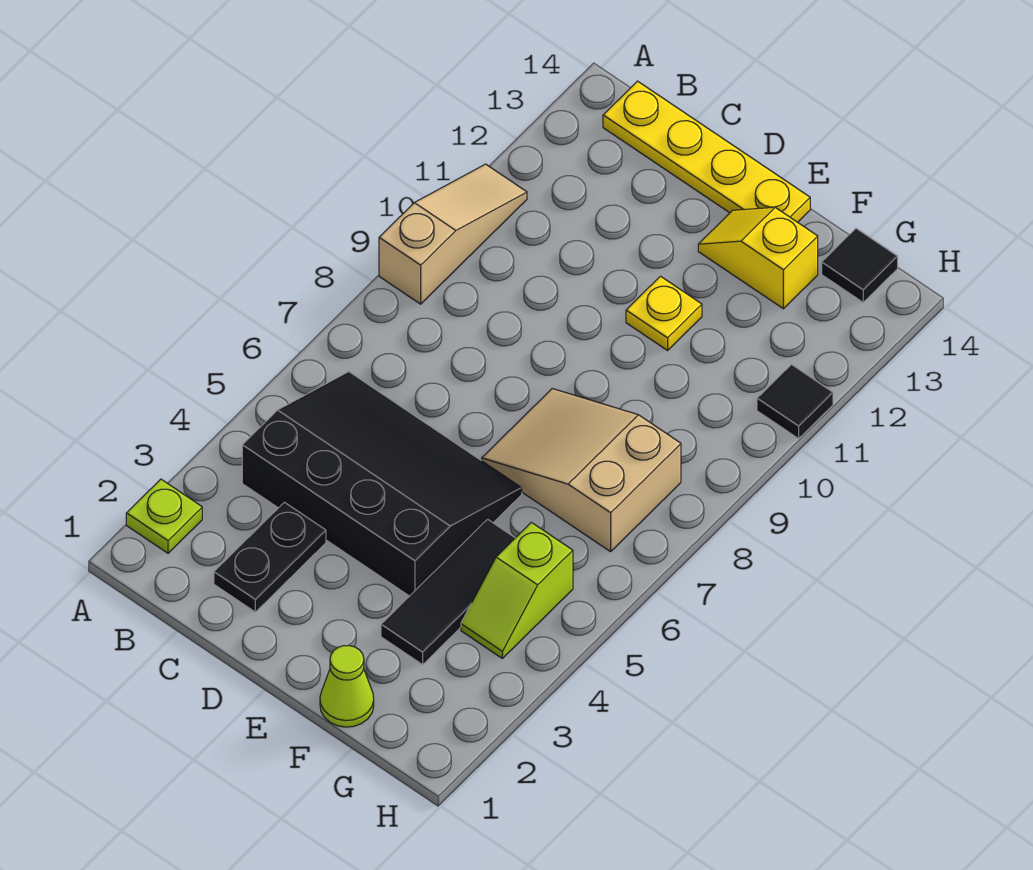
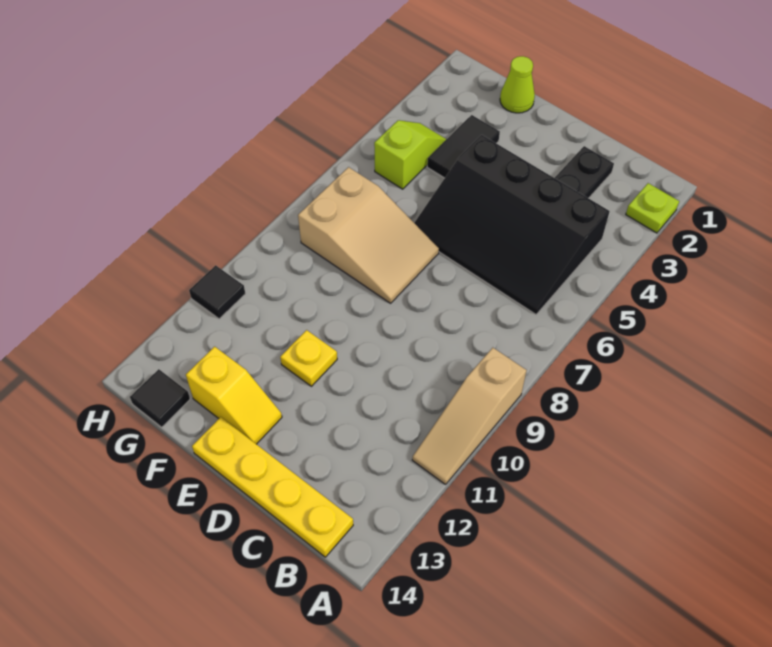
black tile F3:F5 level 1 -> black tile F3:F4 level 1

